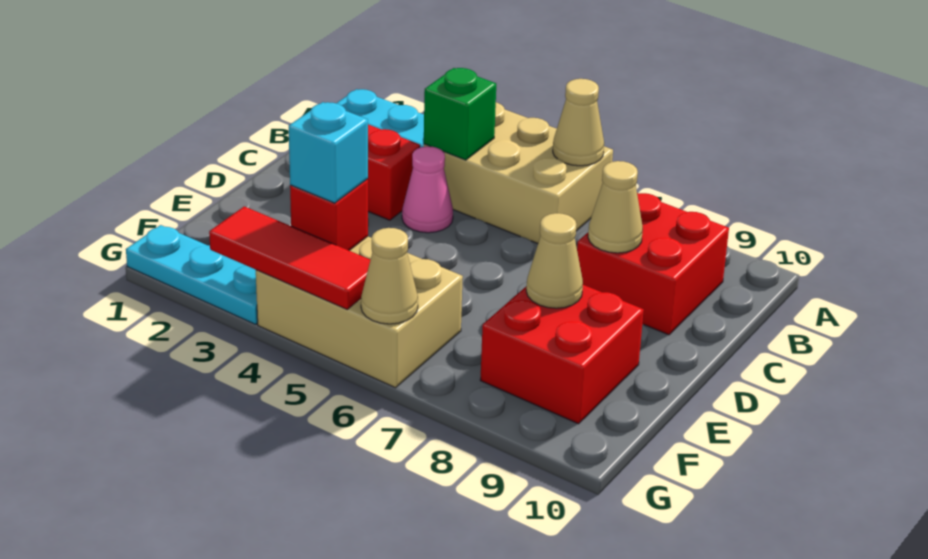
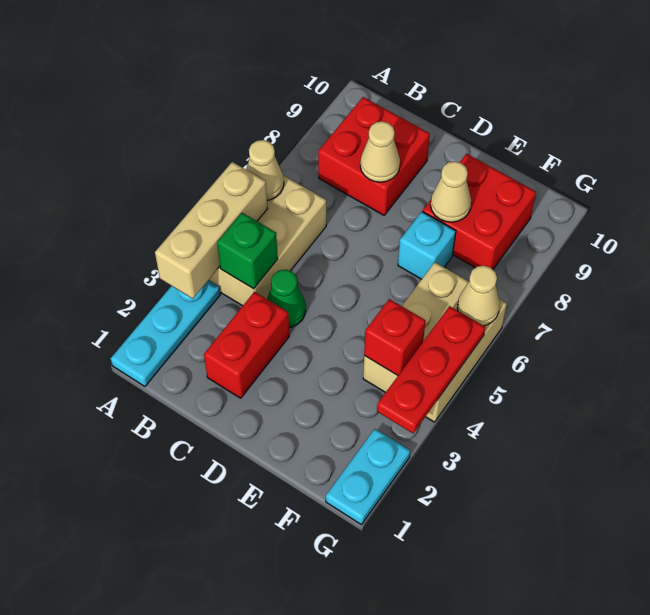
none -> tan brick A3:A5 level 2
pink cone C4 level 1 -> green cone C4 level 1
cyan brick F4 level 3 -> cyan brick E7 level 1
cyan plate G1:G3 level 1 -> cyan plate G1:G2 level 1
red tile G3:G5 level 2 -> red plate G3:G5 level 2

